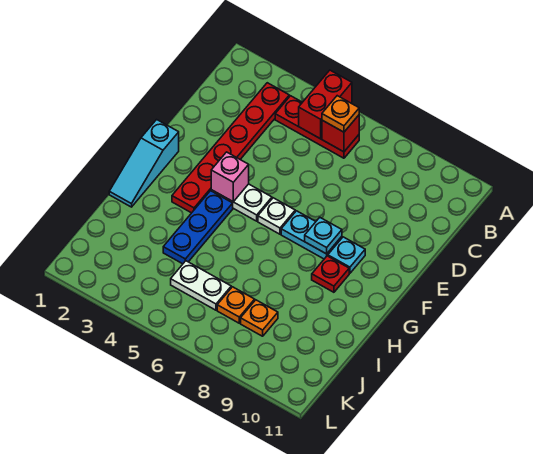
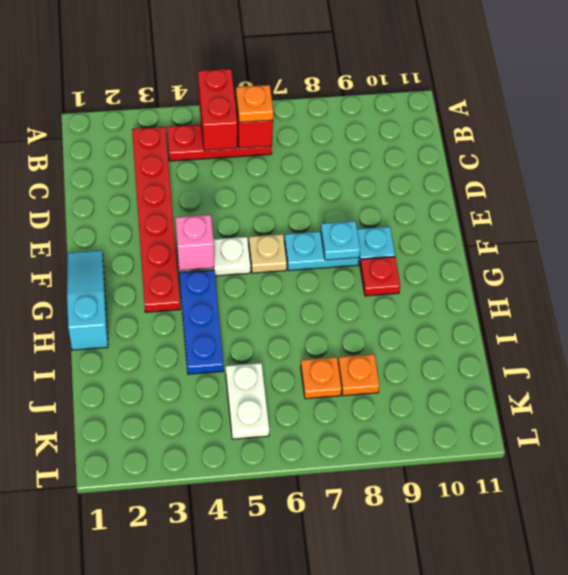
cyan slope F1:H1 level 1 top F -> cyan slope F1:H1 level 1 top H
white plate F6 level 1 -> tan plate F6 level 1
white plate J5:J6 level 1 -> white plate J5:K5 level 1

